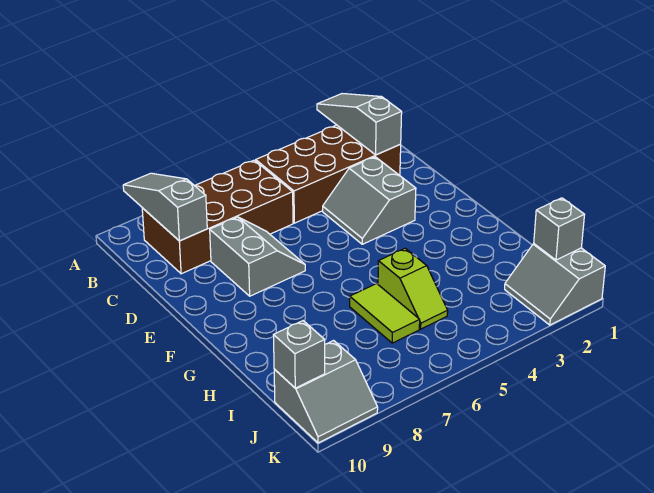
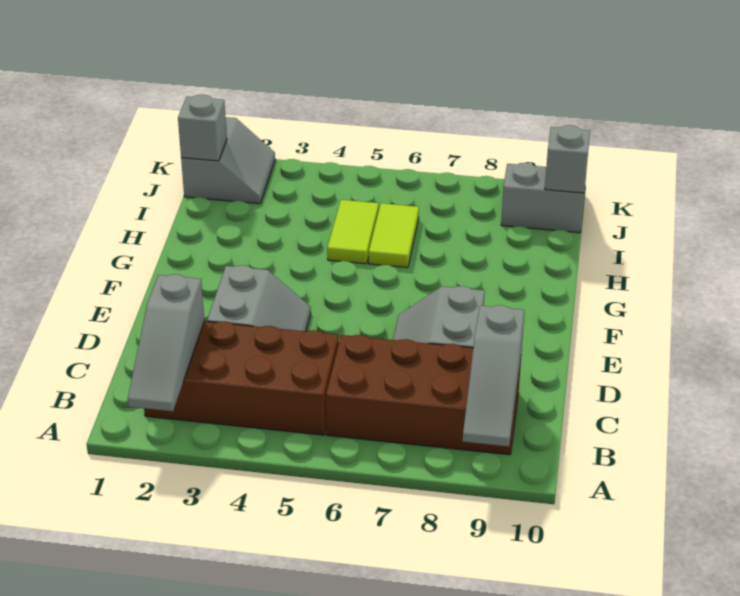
lime slope H5:I5 level 1 top H -> lime tile H5:I5 level 1

